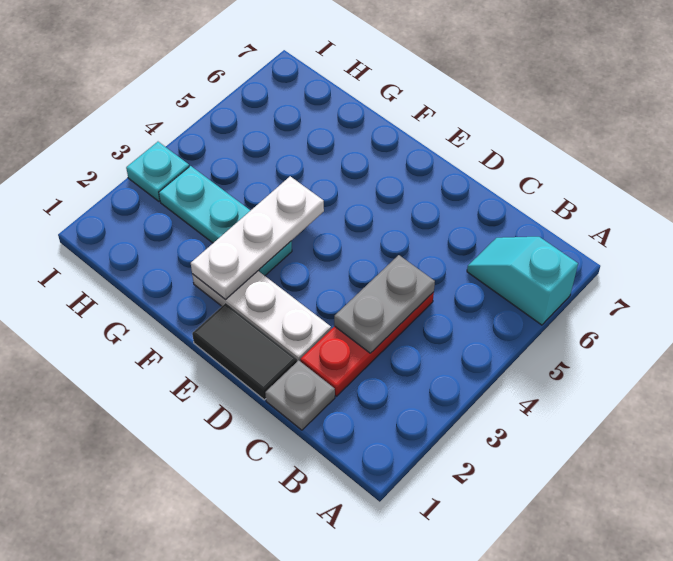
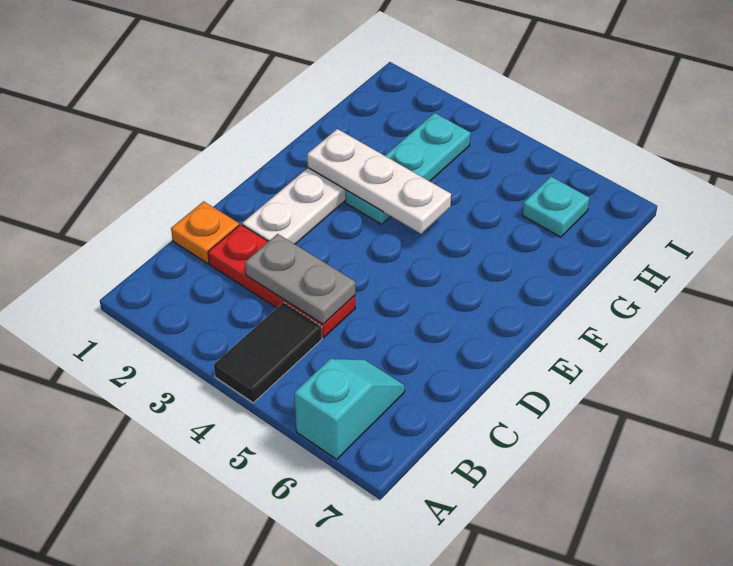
grey plate C1 level 1 -> orange plate C1 level 1
black tile D1:E1 level 1 -> black tile A4:B4 level 1
cyan plate I3 level 1 -> cyan plate H6 level 1

